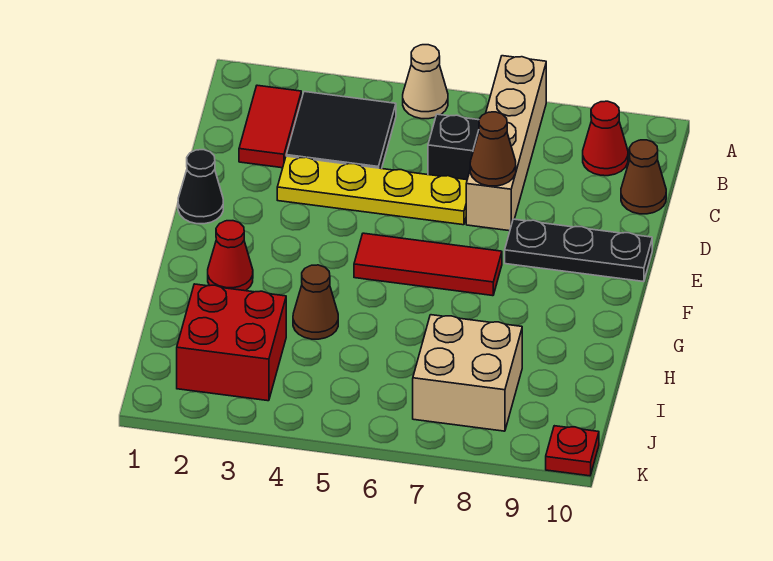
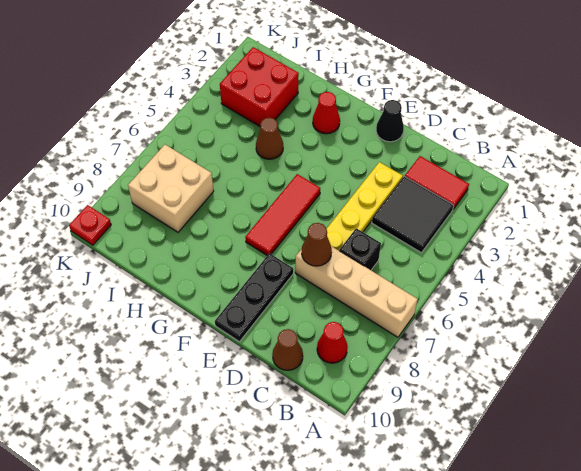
tan cone A5 level 1 -> none

